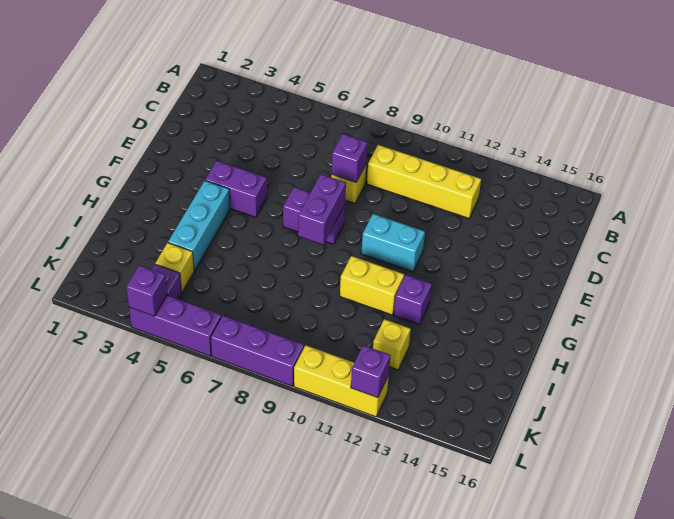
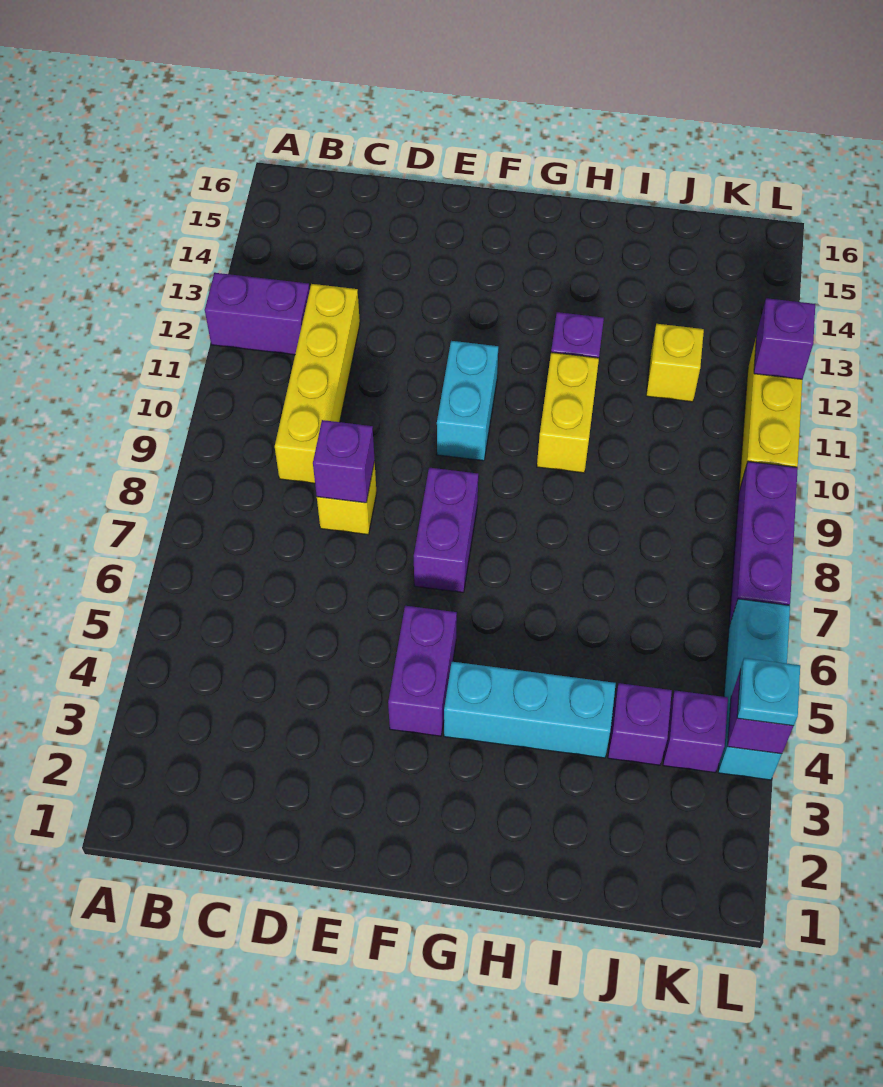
purple brick F8:G8 level 2 -> purple brick A12:B12 level 1
yellow brick J4 level 1 -> purple brick J4 level 1
purple brick L4:L6 level 1 -> cyan brick L4:L6 level 1
none -> cyan plate L4 level 3

